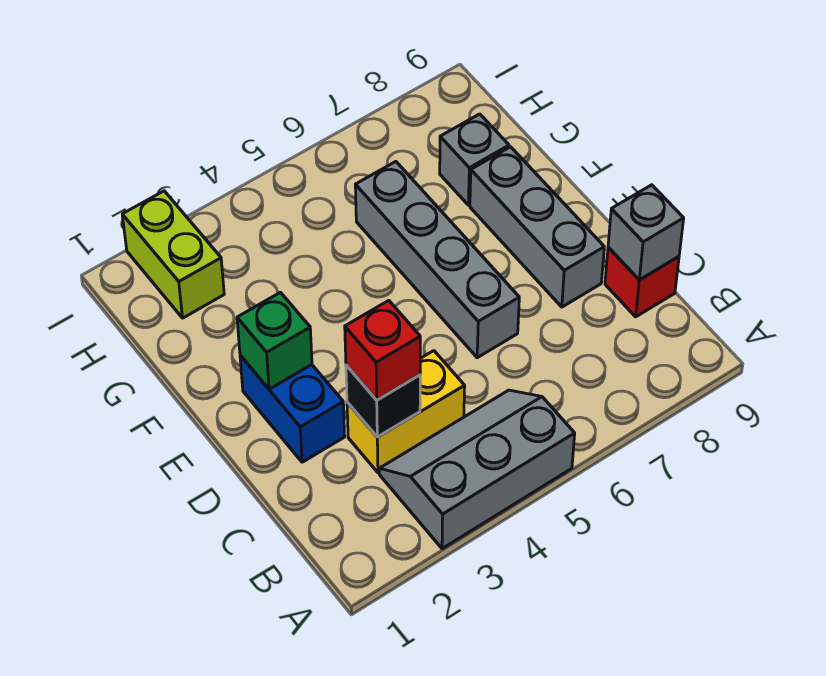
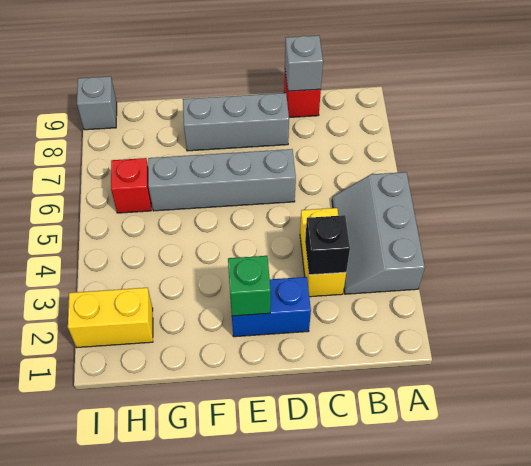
red brick C3 level 3 -> red brick H6 level 1
grey brick G8 level 1 -> grey brick I9 level 1
lime brick H2:I2 level 1 -> yellow brick H2:I2 level 1

